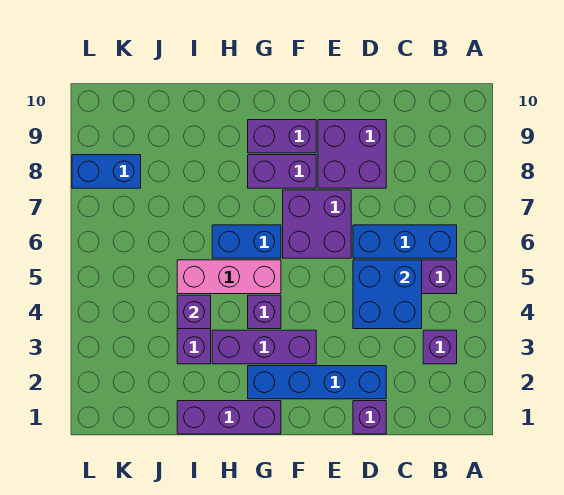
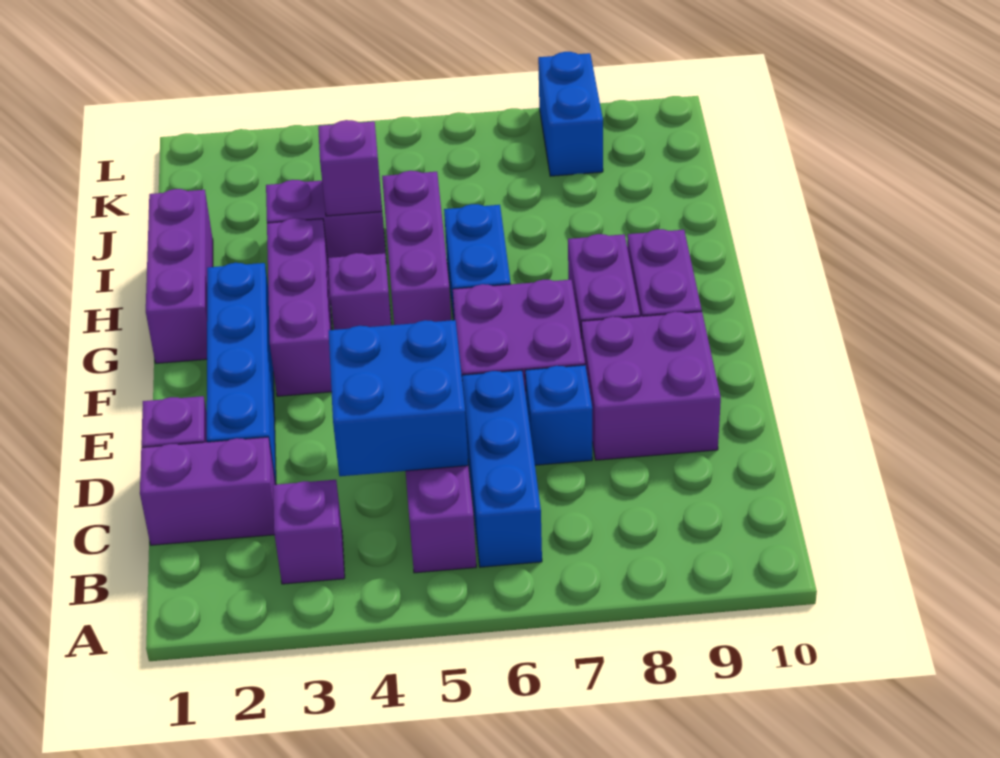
none -> purple brick C1:C2 level 1
none -> blue brick D7 level 1
pink brick G5:I5 level 1 -> purple brick G5:I5 level 1

